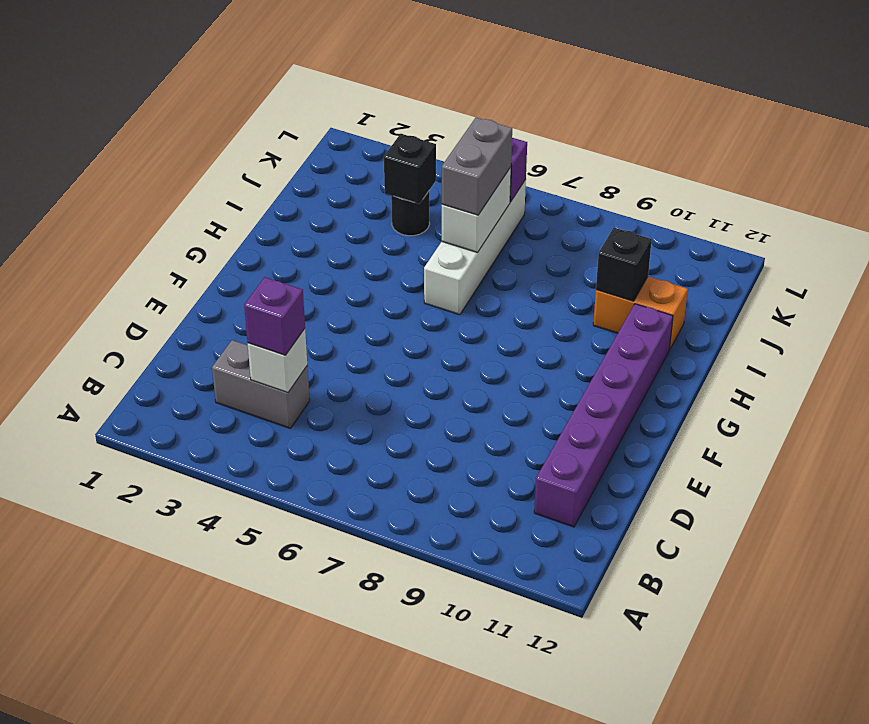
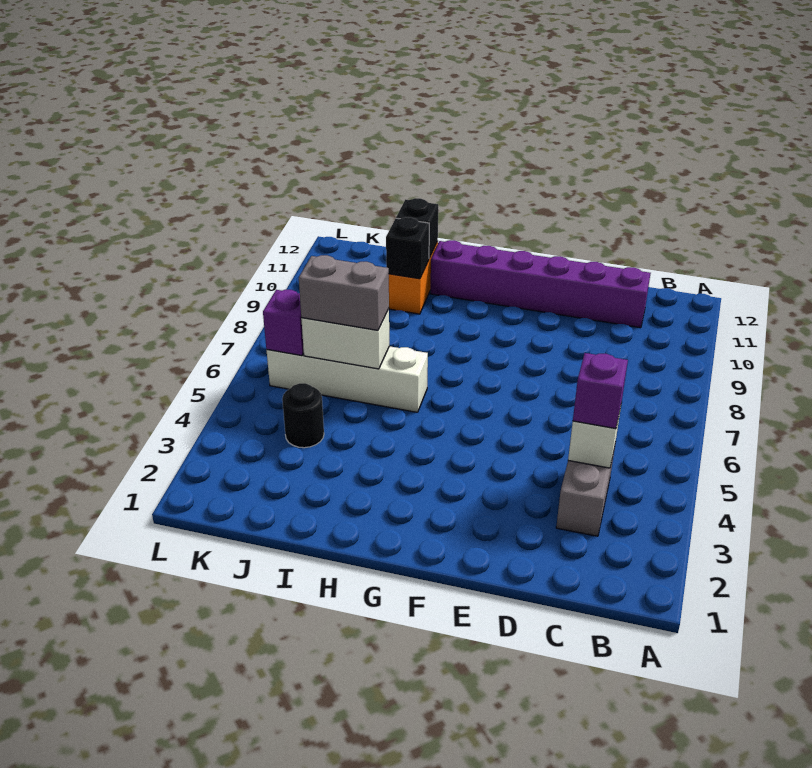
black brick J4 level 2 -> black brick I11 level 2

